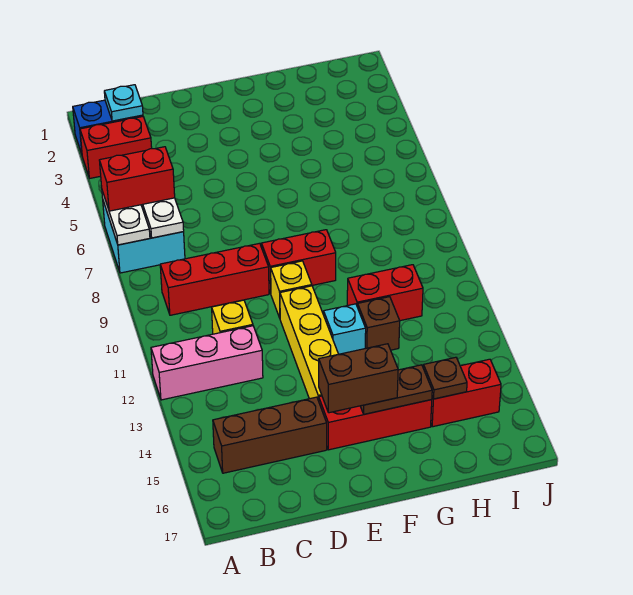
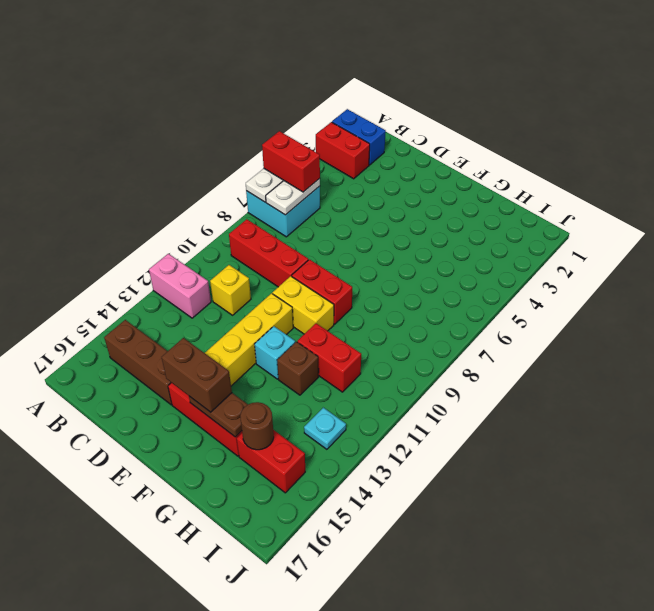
pink brick A12:C12 level 1 -> pink brick A12:B12 level 1
cyan plate B2 level 2 -> cyan plate I13 level 1
yellow brick E10 level 1 -> yellow brick E10:F10 level 1
brown plate H15 level 2 -> brown round brick H15 level 2

